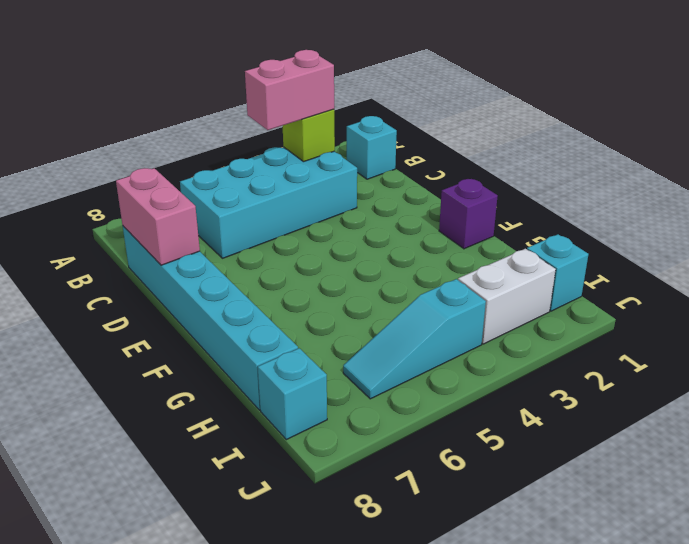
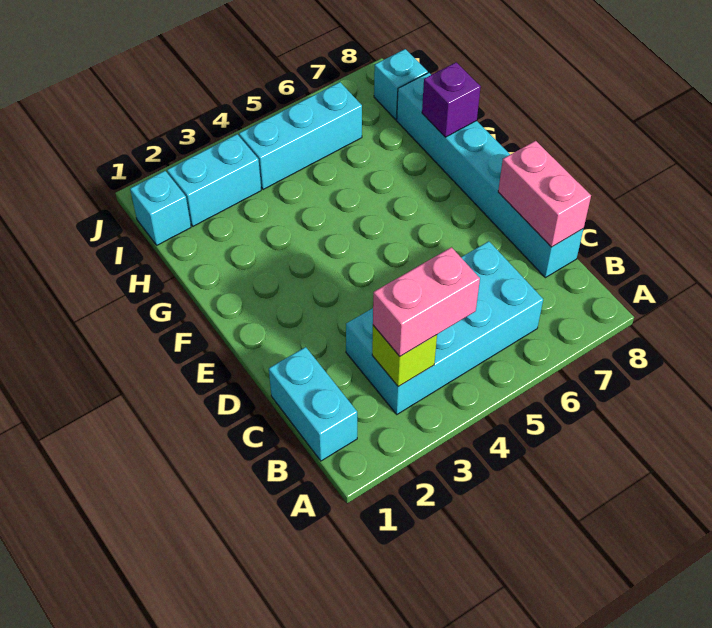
cyan brick B1 level 1 -> cyan brick B1:C1 level 1
purple brick F1 level 1 -> purple brick G8 level 2
white brick I2:I3 level 1 -> cyan brick I2:I3 level 1
cyan slope I4:I6 level 1 top 4 -> cyan brick I4:I6 level 1

